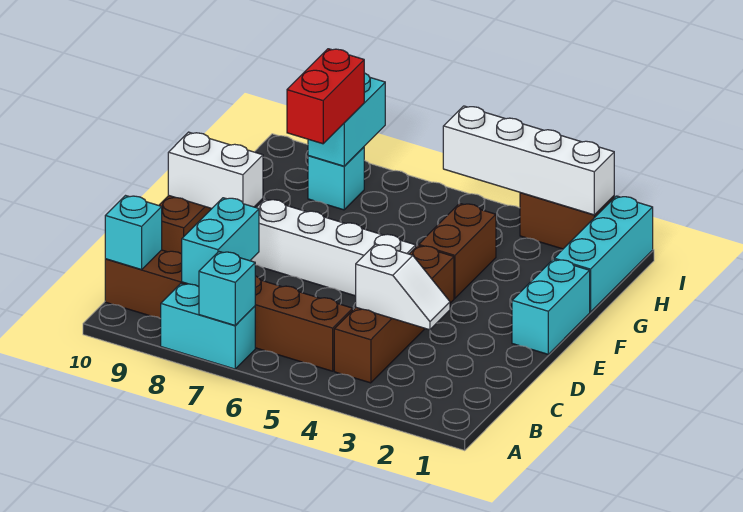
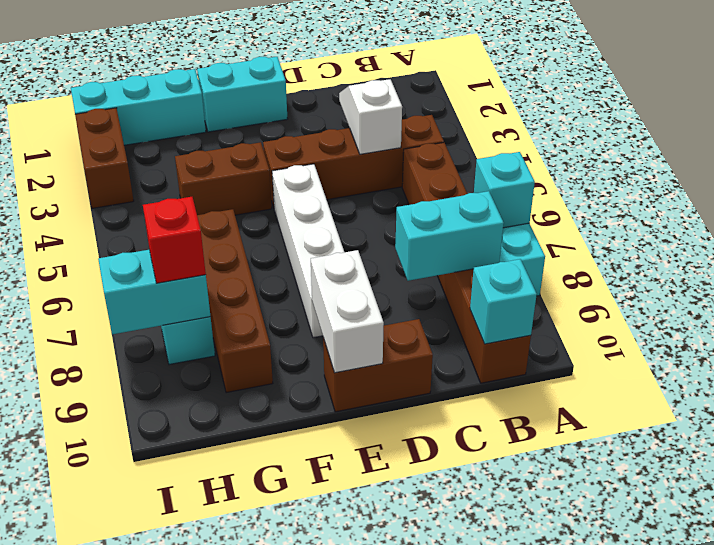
none -> brown brick G6:G9 level 1
red brick G8:H8 level 3 -> red brick H8 level 3
white brick I2:I5 level 2 -> none

